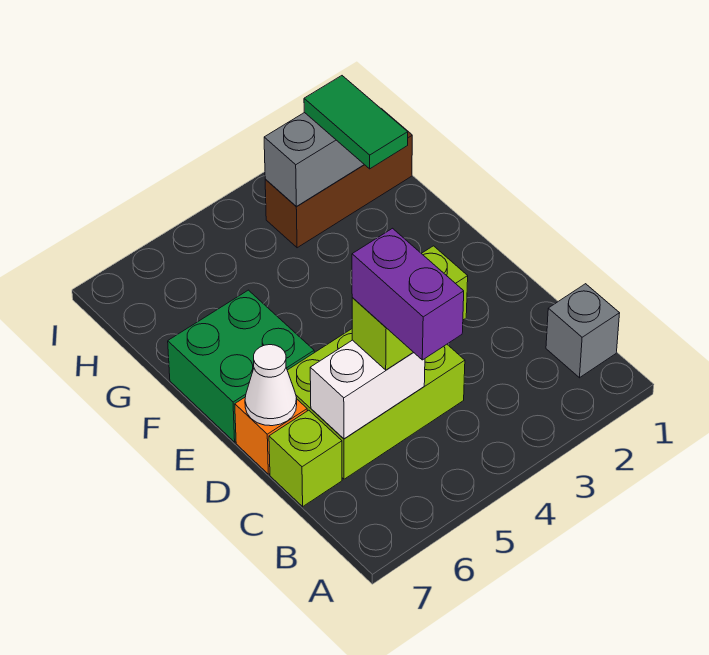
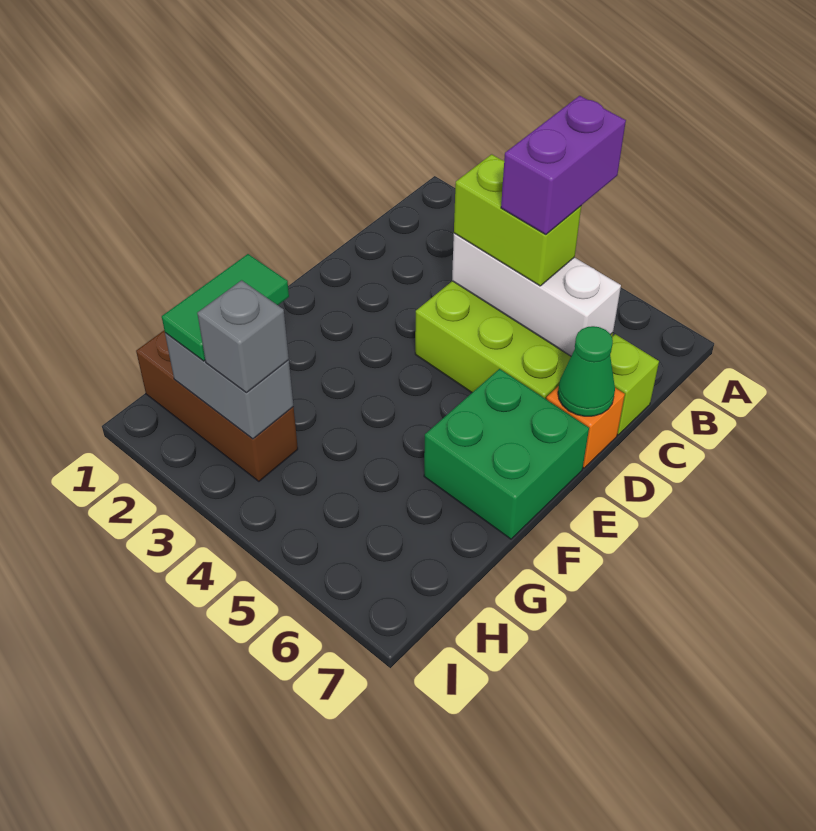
grey brick B1 level 1 -> grey brick H3 level 3
white brick C5:C6 level 2 -> white brick C4:C6 level 2
white cone D7 level 2 -> green cone D7 level 2

